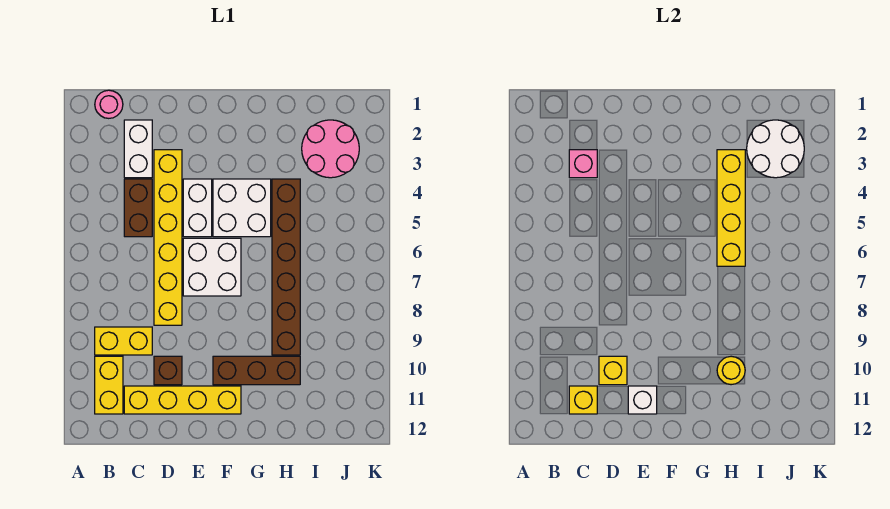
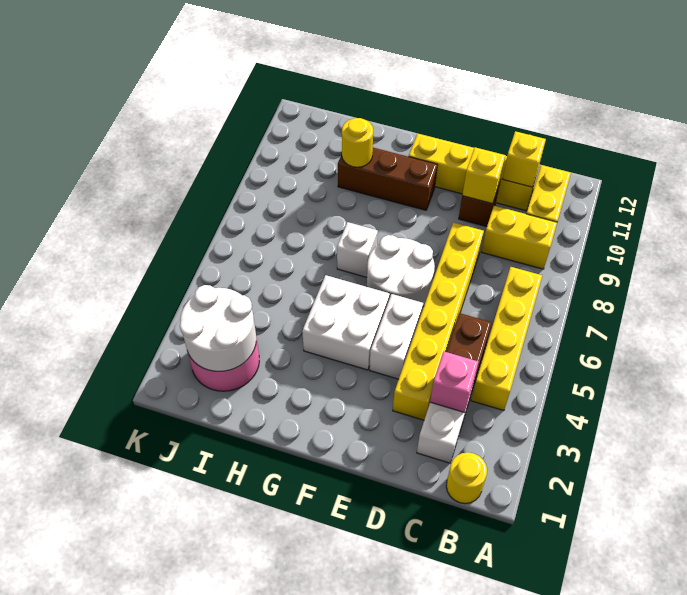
pink round brick B1 level 1 -> yellow round brick B1 level 1
white brick E6:F7 level 1 -> white round brick E6:F7 level 1
white brick E11 level 2 -> white brick G7 level 1
yellow brick H3:H6 level 2 -> yellow brick B4:B7 level 1
brown brick H4:H9 level 1 -> none

